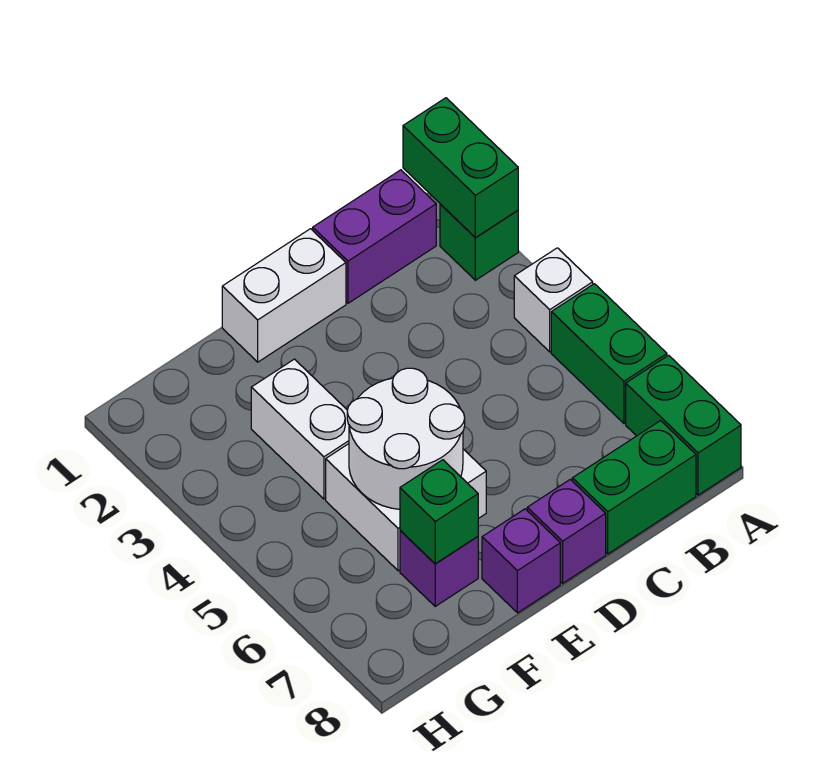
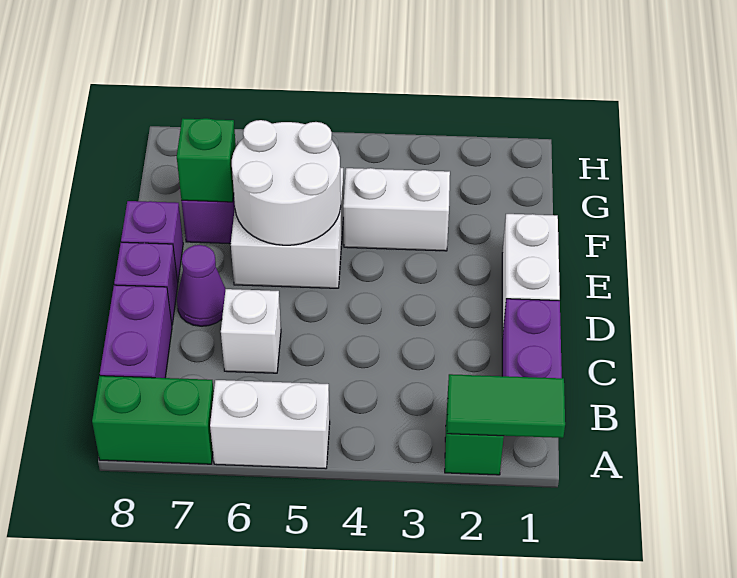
green brick A1:A2 level 2 -> green tile A1:A2 level 2
white brick A4 level 1 -> white brick C6 level 1
green brick A5:A6 level 1 -> white brick A5:A6 level 1
green brick B8:C8 level 1 -> purple brick B8:C8 level 1
none -> purple cone D7 level 1

